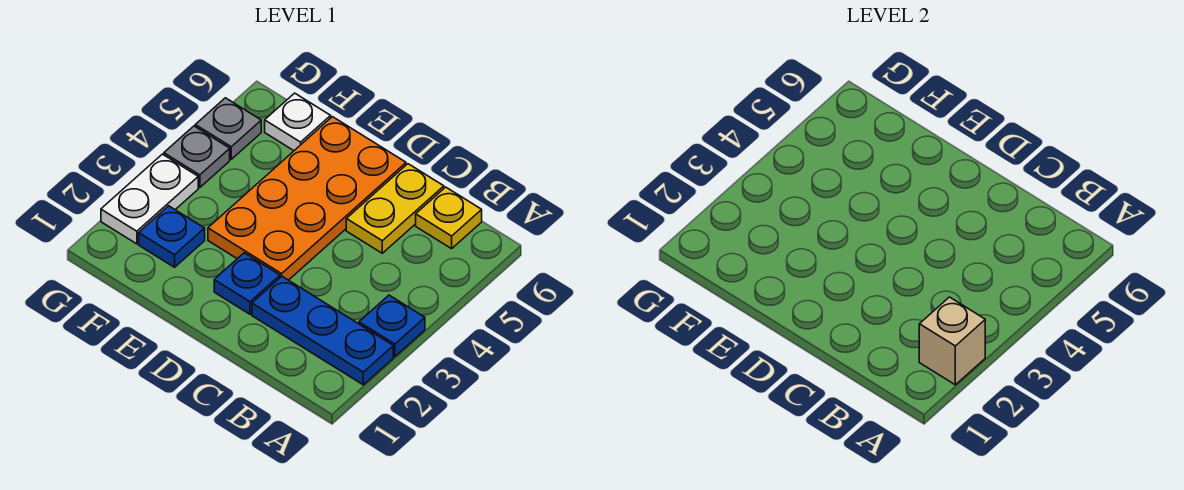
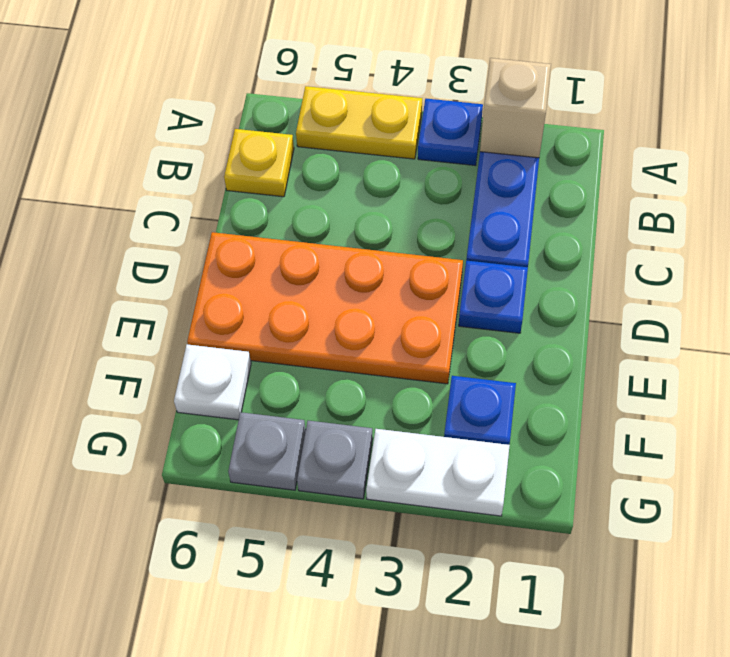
yellow plate C5:C6 level 1 -> yellow plate A4:A5 level 1

